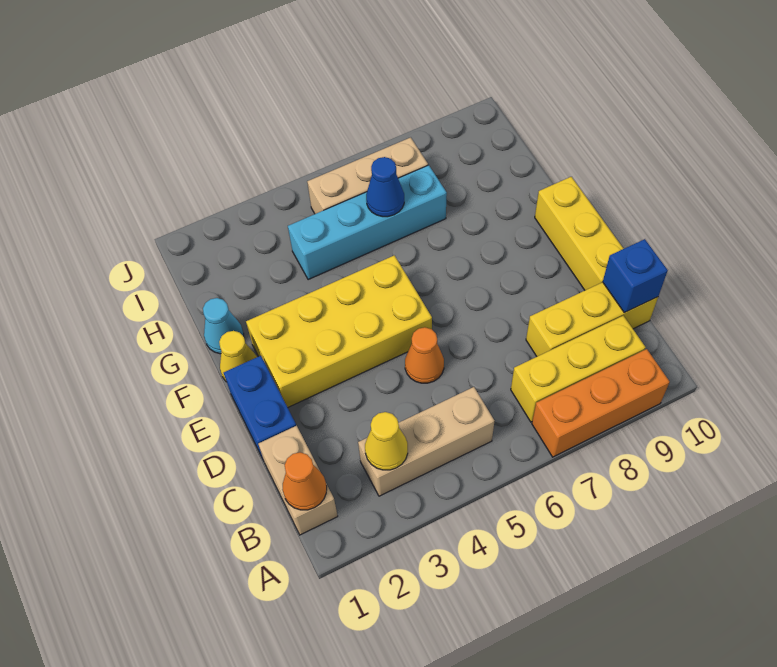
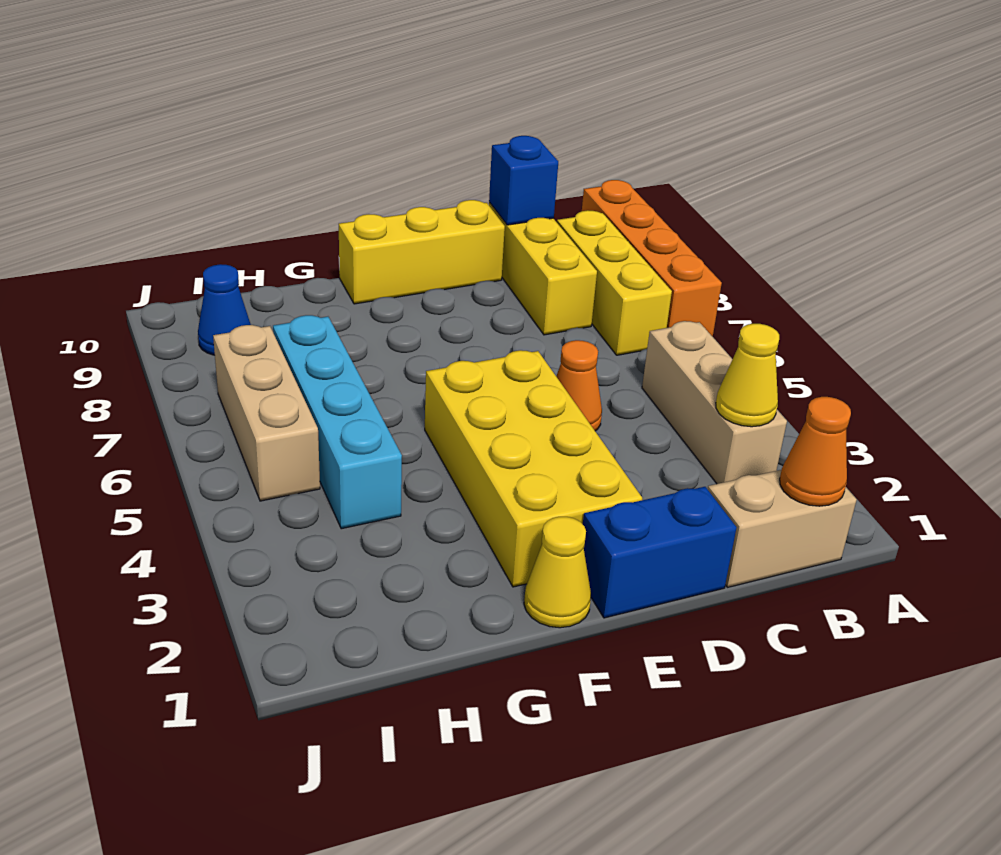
orange brick A7:A9 level 1 -> orange brick A7:A10 level 1
cyan cone G1 level 1 -> none
blue cone H6 level 2 -> blue cone I9 level 1

